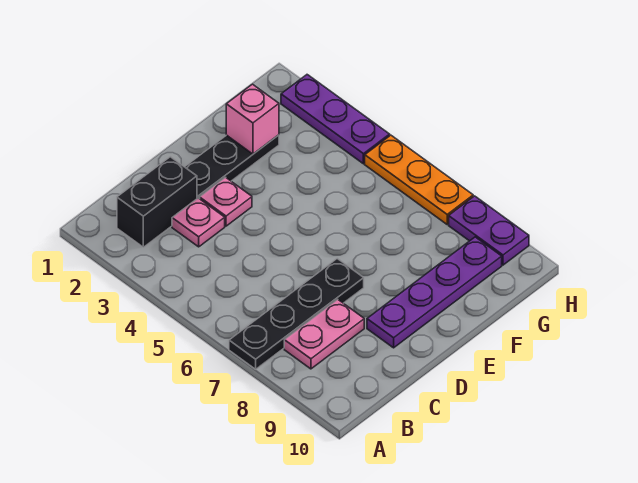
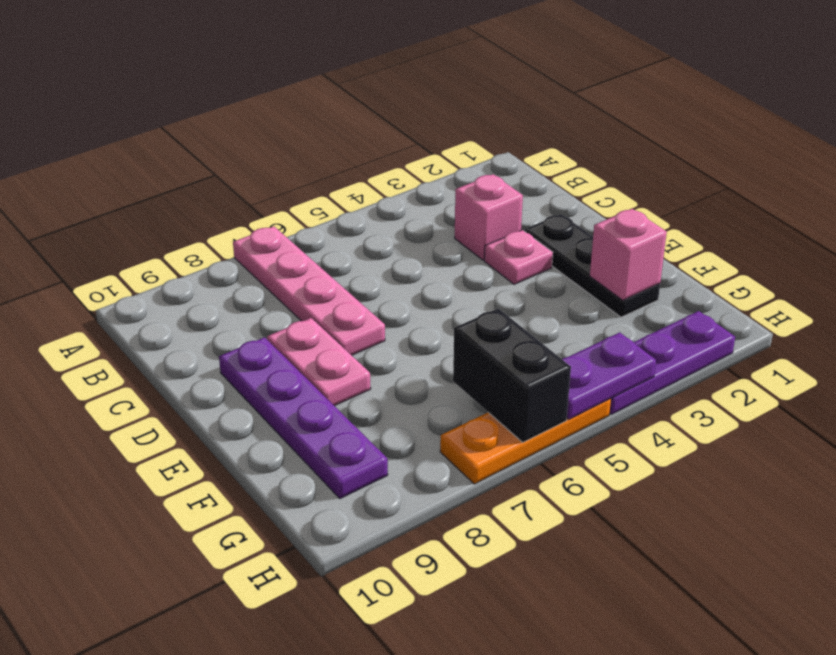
black plate A7:D7 level 1 -> pink plate A7:D7 level 1
black brick B2:C2 level 1 -> black brick G6:H6 level 2
pink plate B8:C8 level 1 -> pink plate D8:E8 level 1
pink plate C3 level 1 -> pink brick C3 level 1
purple plate H8:H9 level 1 -> purple plate H4:H5 level 2

